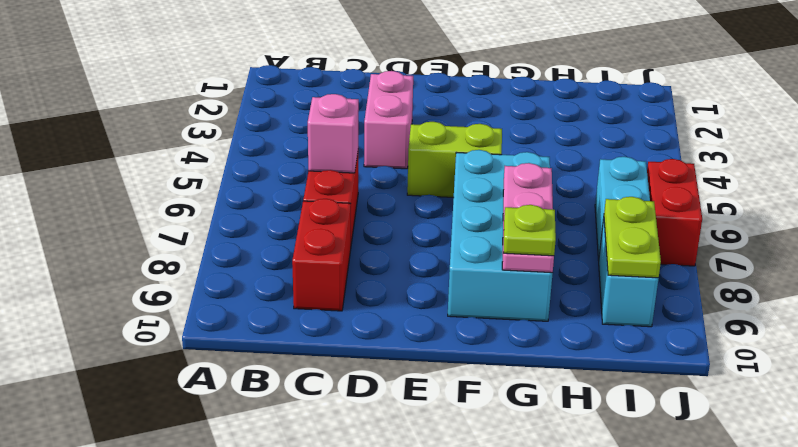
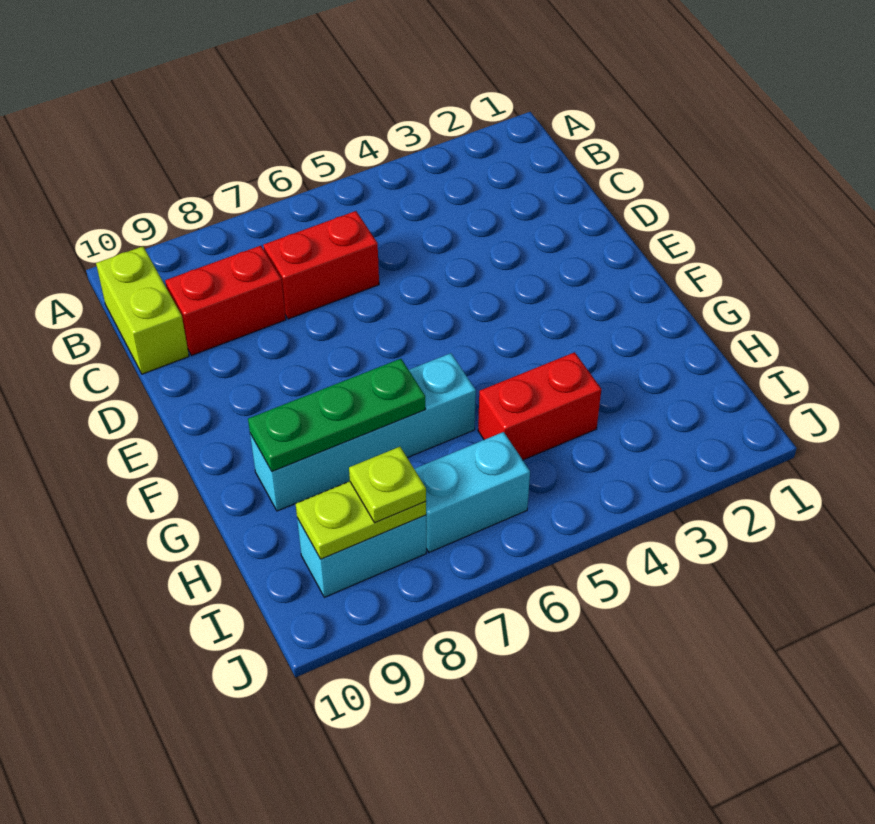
pink brick C6 level 2 -> none
pink brick D3:D4 level 1 -> none
lime brick E5:F5 level 1 -> lime brick B10:C10 level 1
cyan brick F6:G9 level 1 -> cyan brick G6:G9 level 1
pink plate G7:G9 level 2 -> green plate G7:G9 level 2
lime plate G9 level 3 -> lime plate I8 level 3
red brick J6:J7 level 1 -> red brick H4:H5 level 1

